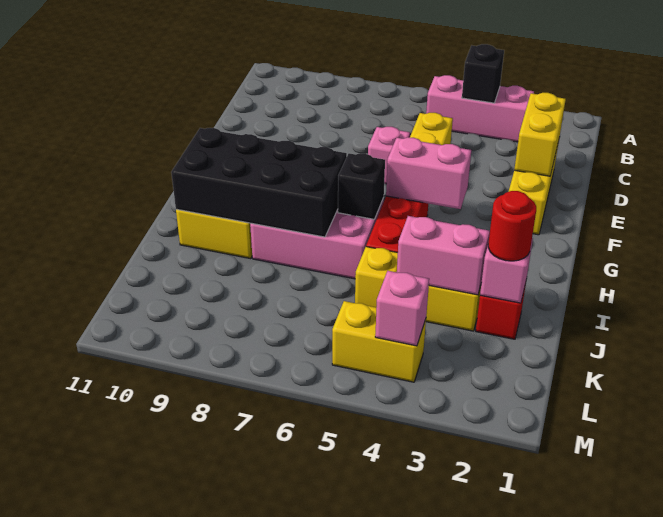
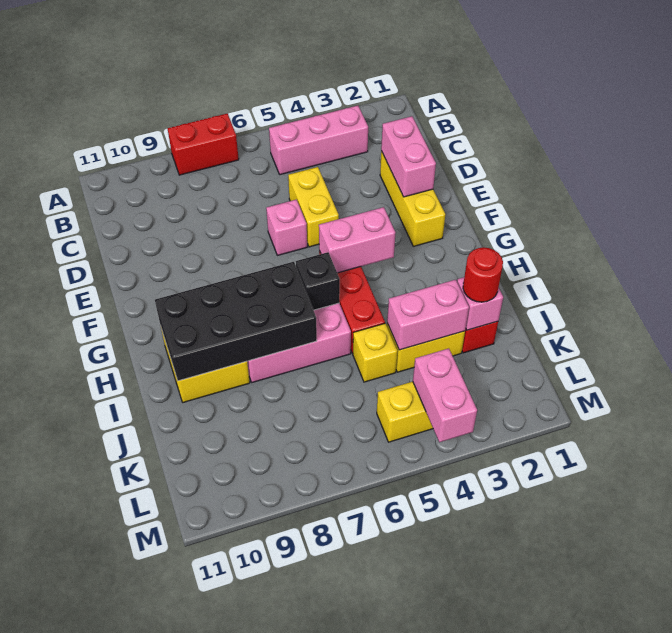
none -> red brick A7:A8 level 1
black brick B4 level 2 -> none
yellow brick D2:E2 level 2 -> pink brick D2:E2 level 2
pink brick L4 level 2 -> pink brick L4:M4 level 2

